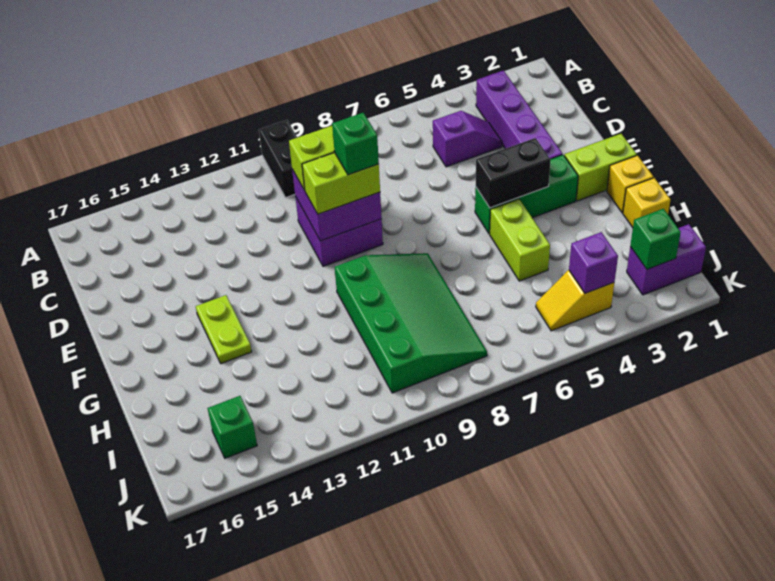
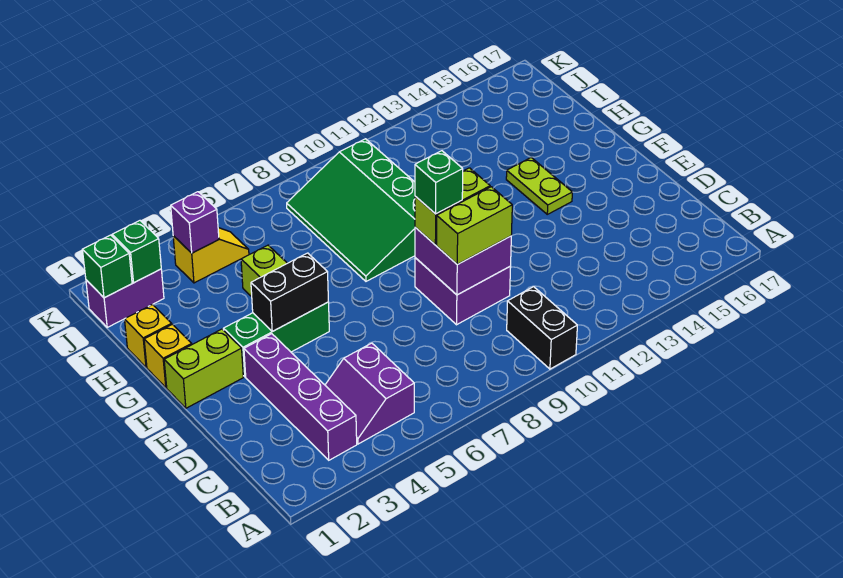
purple slope C4:C5 level 1 top 5 -> purple slope B4:C5 level 1 top 5
green brick J15 level 1 -> green brick J1 level 2

